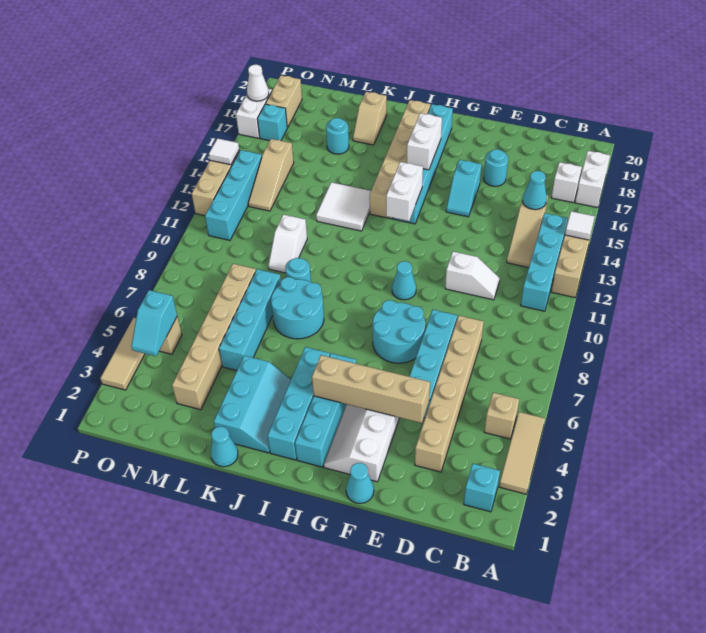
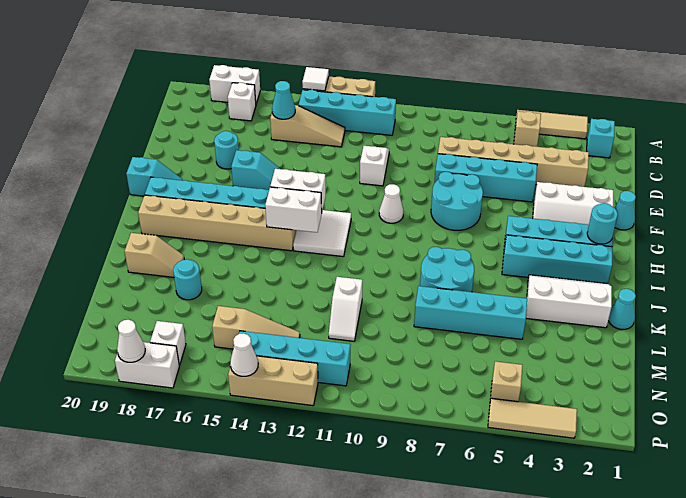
tan brick E4:H4 level 2 -> none
cyan cone G10 level 1 -> white cone G10 level 1
white brick H16:H17 level 2 -> white brick I13:I14 level 2
cyan slope J2:K4 level 1 top K -> white slope J2:K4 level 1 top K
white tile J13:K14 level 1 -> white tile H12:I13 level 1
cyan round brick K9 level 1 -> cyan round brick H2 level 2
white slope L10:L11 level 1 top 11 -> white slope L11:M11 level 1 top L
tan brick M3:M8 level 1 -> none
cyan slope O4:O5 level 2 top 5 -> cyan slope G19:G20 level 1 top 20
cyan brick O17 level 1 -> white brick O17 level 1
tan brick O18:O19 level 1 -> none
white tile P14 level 2 -> white cone P14 level 2

